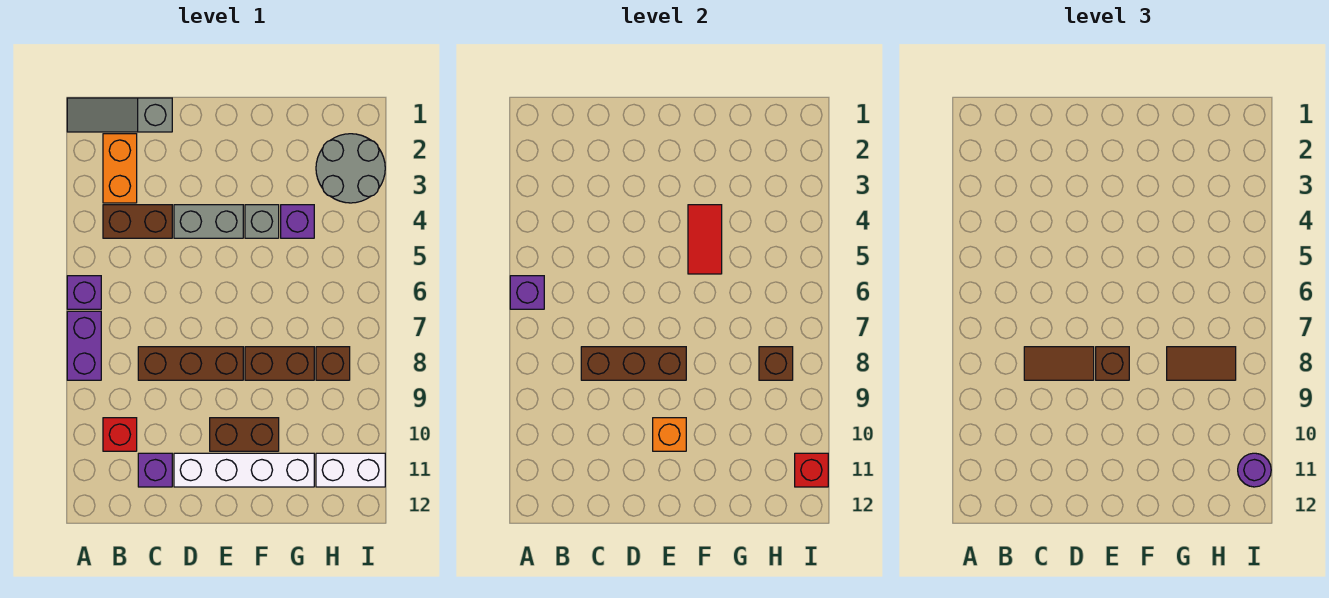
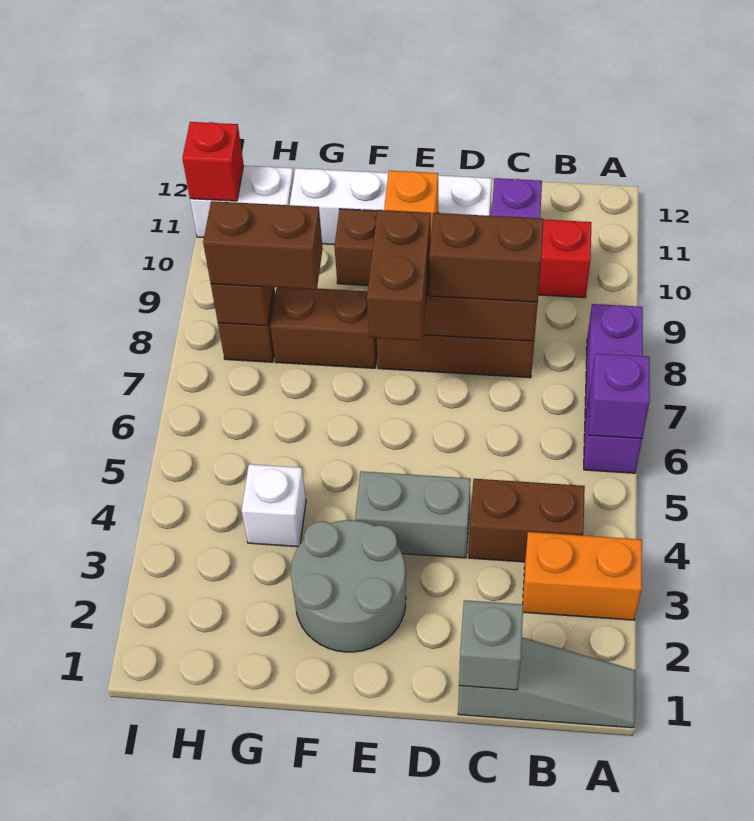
orange brick B2:B3 level 1 -> orange brick A3:B3 level 1
brown tile C8:D8 level 3 -> brown brick C8:D8 level 3
brown brick E8 level 3 -> brown brick E7:E8 level 3
grey brick F4 level 1 -> grey brick C1 level 2
red tile F4:F5 level 2 -> none
purple brick G4 level 1 -> white brick G4 level 1
brown tile G8:H8 level 3 -> brown brick G8:H8 level 3
grey round brick H2:I3 level 1 -> grey round brick E2:F3 level 1
purple round brick I11 level 3 -> none

